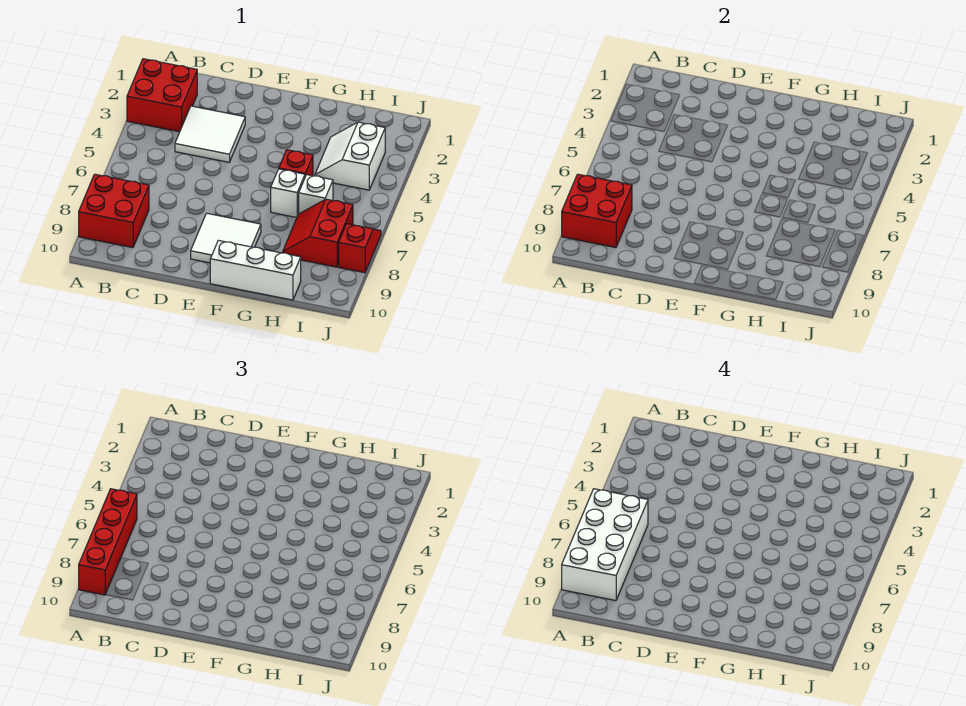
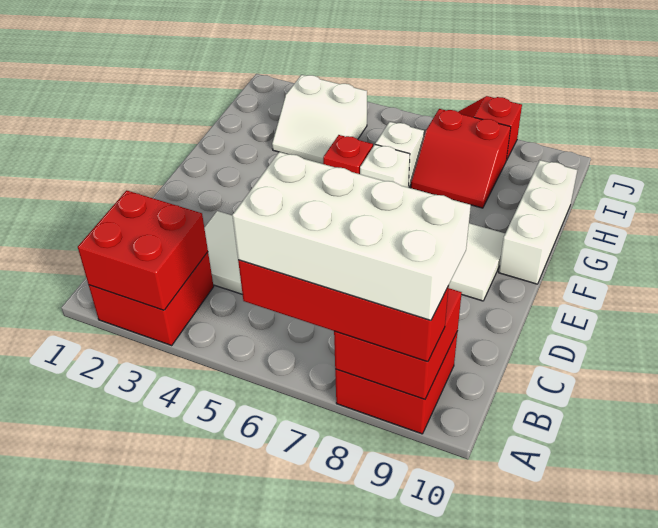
none -> red brick A2:B3 level 2

